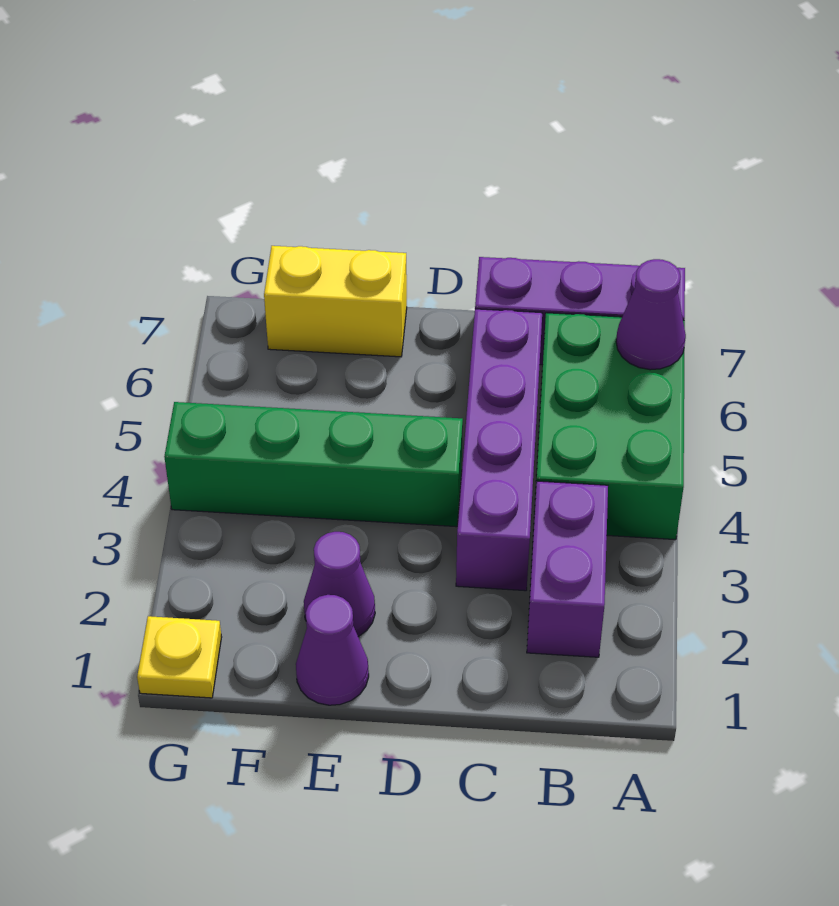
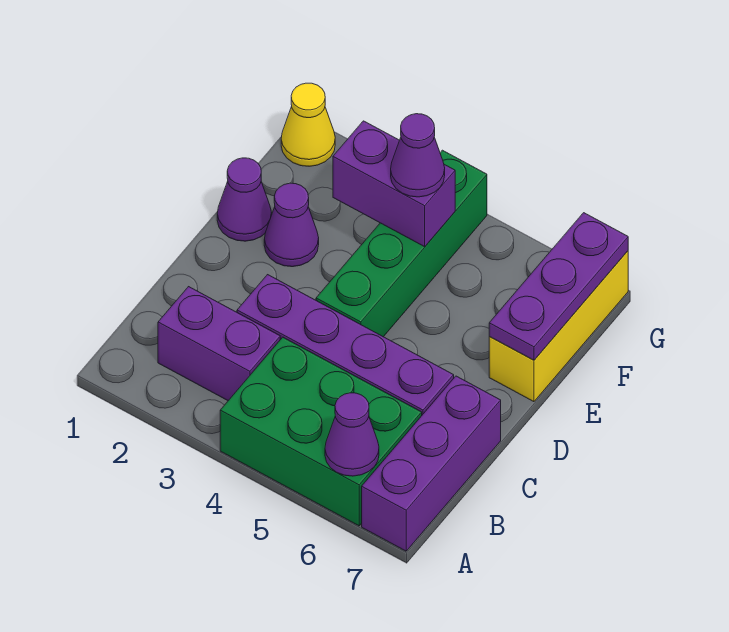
yellow brick E7:F7 level 1 -> yellow brick E7:G7 level 1
none -> purple plate E7:G7 level 2
none -> purple brick F3:F4 level 2
none -> purple cone F4 level 3
yellow plate G1 level 1 -> yellow cone G1 level 1

